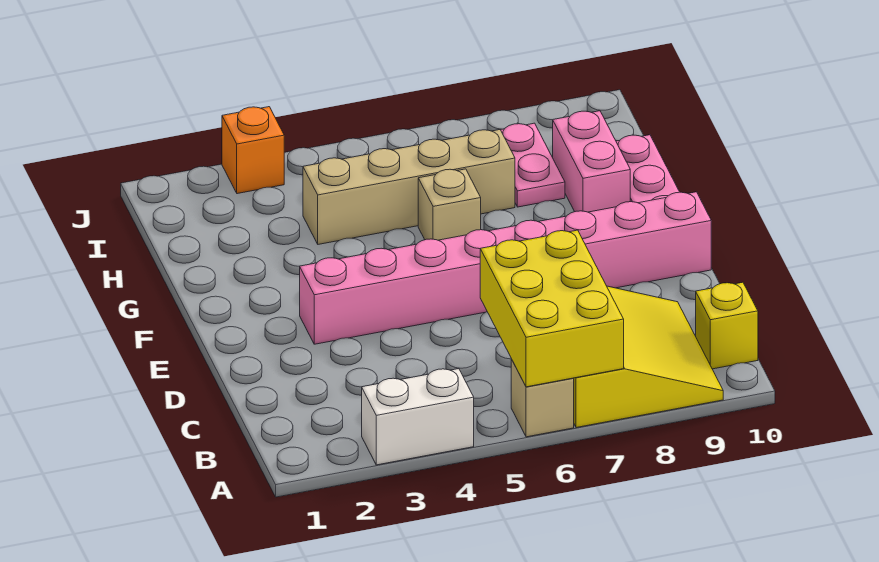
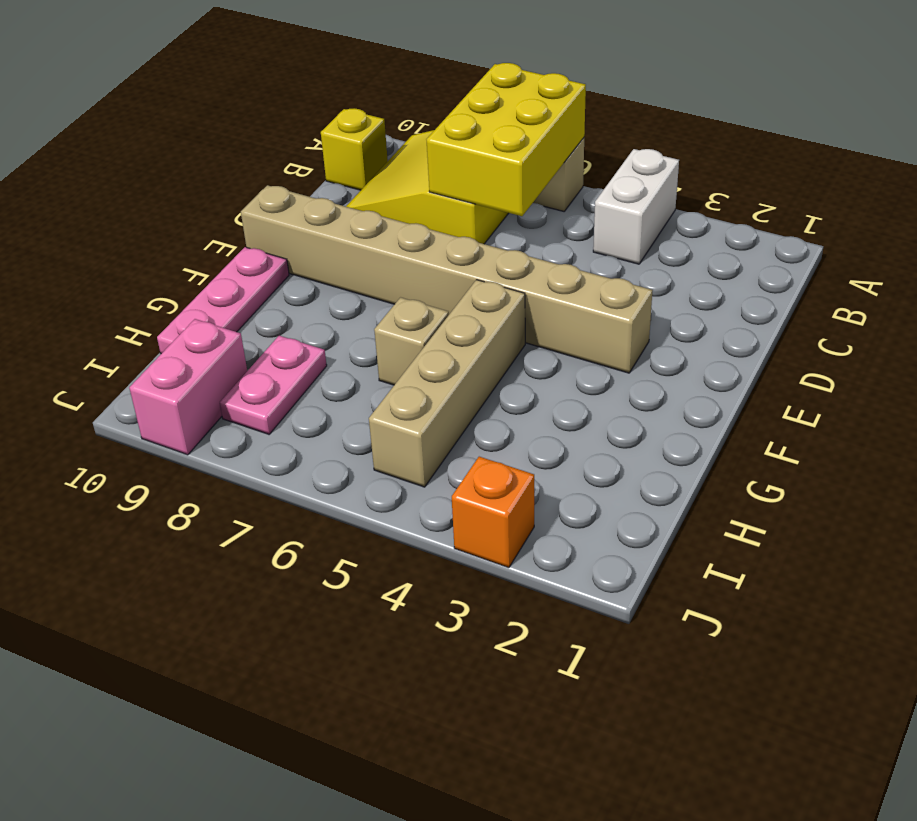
white brick A3:A4 level 1 -> white brick A4:B4 level 1
pink brick E3:E10 level 1 -> tan brick E3:E10 level 1
pink brick G9:H9 level 1 -> pink brick I9:J9 level 1
tan brick H4:H7 level 1 -> tan brick F5:I5 level 1

